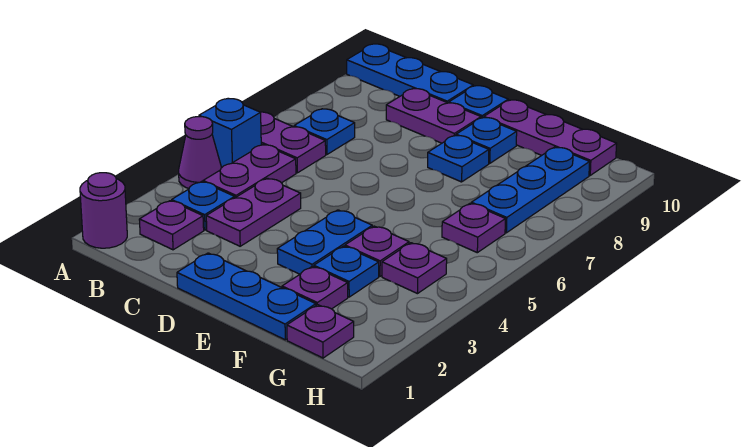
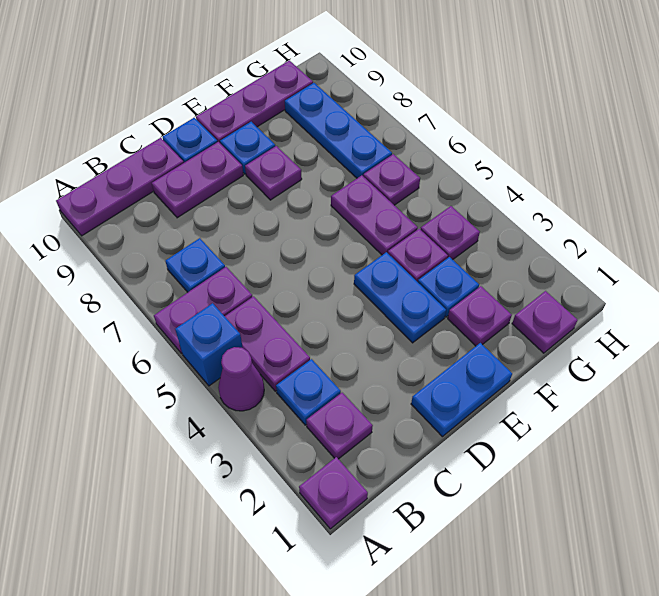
purple round brick A1 level 1 -> purple plate A1 level 1
blue plate A10:C10 level 1 -> purple plate A10:C10 level 1
purple plate C3:C4 level 1 -> purple plate F5:F6 level 1
blue plate D1:F1 level 1 -> blue plate D1:E1 level 1
blue plate E8 level 1 -> purple plate E8 level 1

